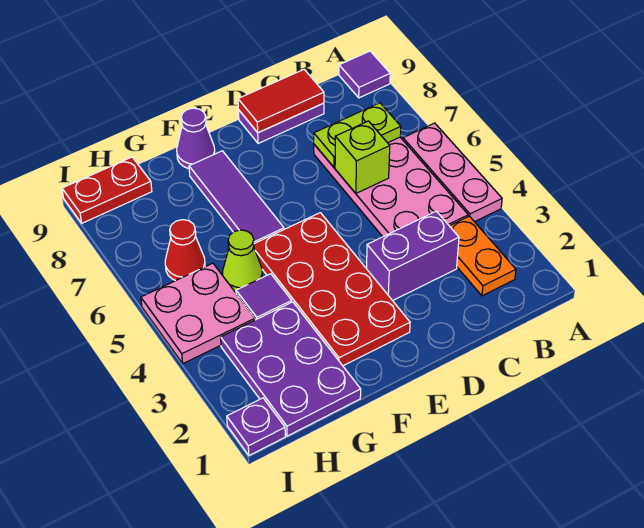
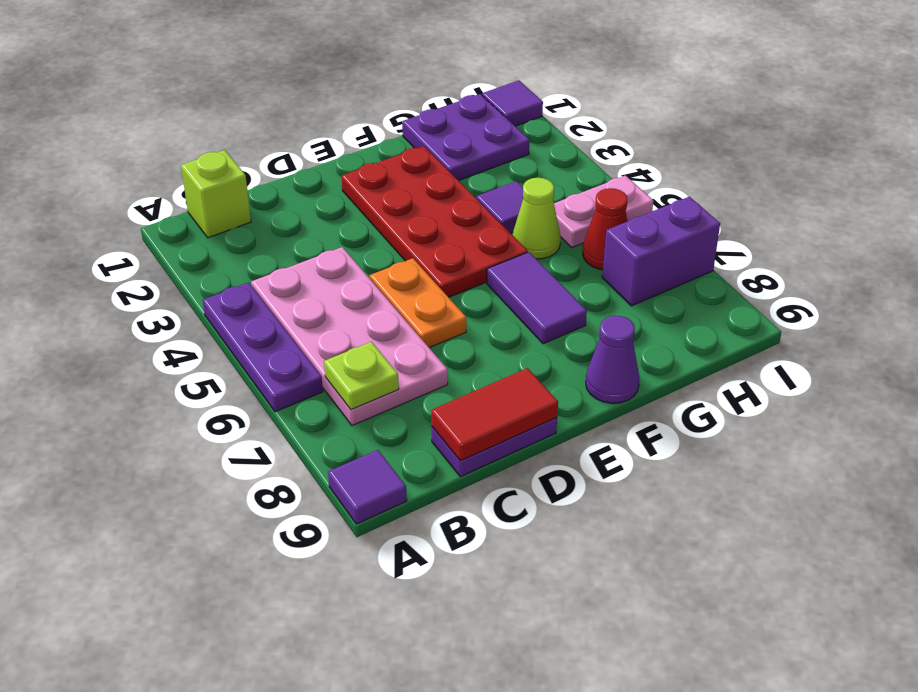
pink plate A4:A6 level 1 -> purple plate A4:A6 level 1
orange plate B2:B3 level 1 -> orange plate D5:D6 level 1
lime plate B7:C7 level 2 -> lime plate B7 level 2
purple brick C3:D3 level 1 -> purple brick H7:I7 level 1
lime brick C6 level 2 -> lime brick B1 level 1
purple tile F6:F8 level 1 -> purple tile F6:F7 level 1
purple plate G1:H3 level 1 -> purple plate G1:H2 level 1
pink plate H4:I5 level 1 -> pink plate H5:I5 level 1
red plate H9:I9 level 1 -> none
purple plate I1 level 1 -> purple tile I1 level 1

